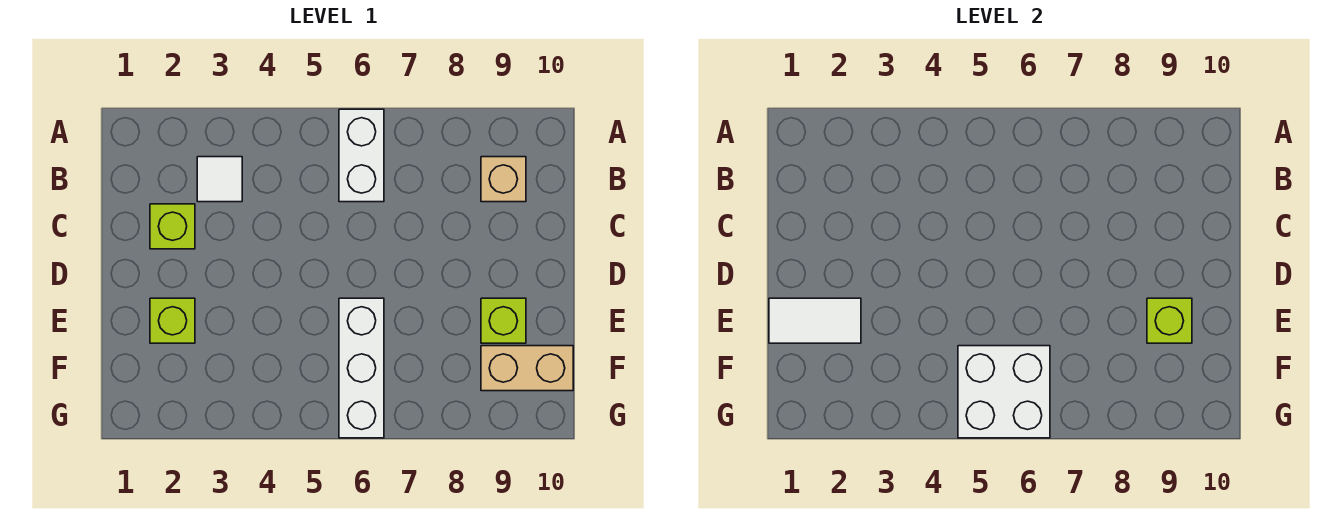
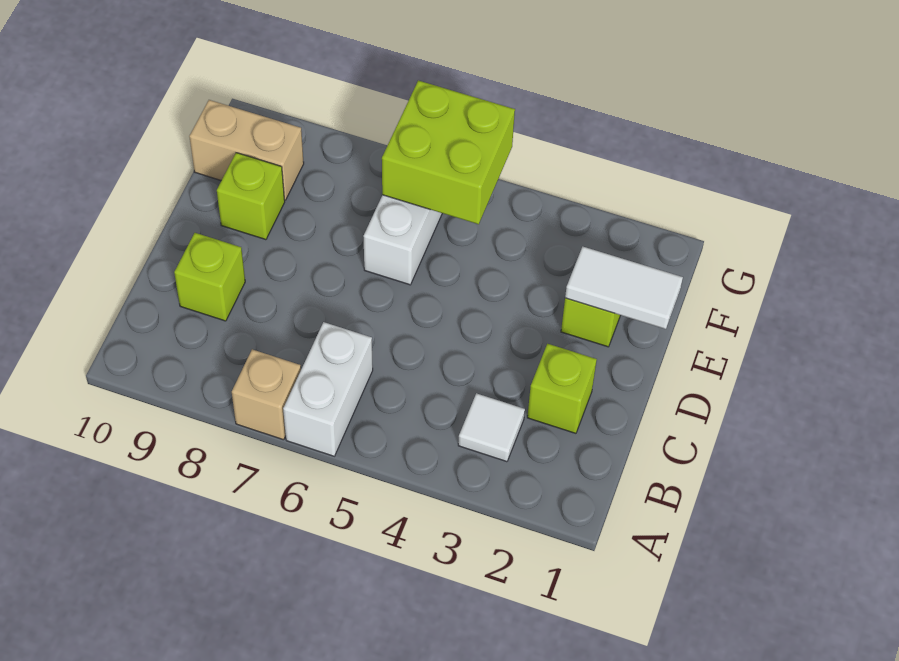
tan brick B9 level 1 -> tan brick A7 level 1
lime brick E9 level 2 -> lime brick C9 level 1
white brick F5:G6 level 2 -> lime brick F5:G6 level 2

